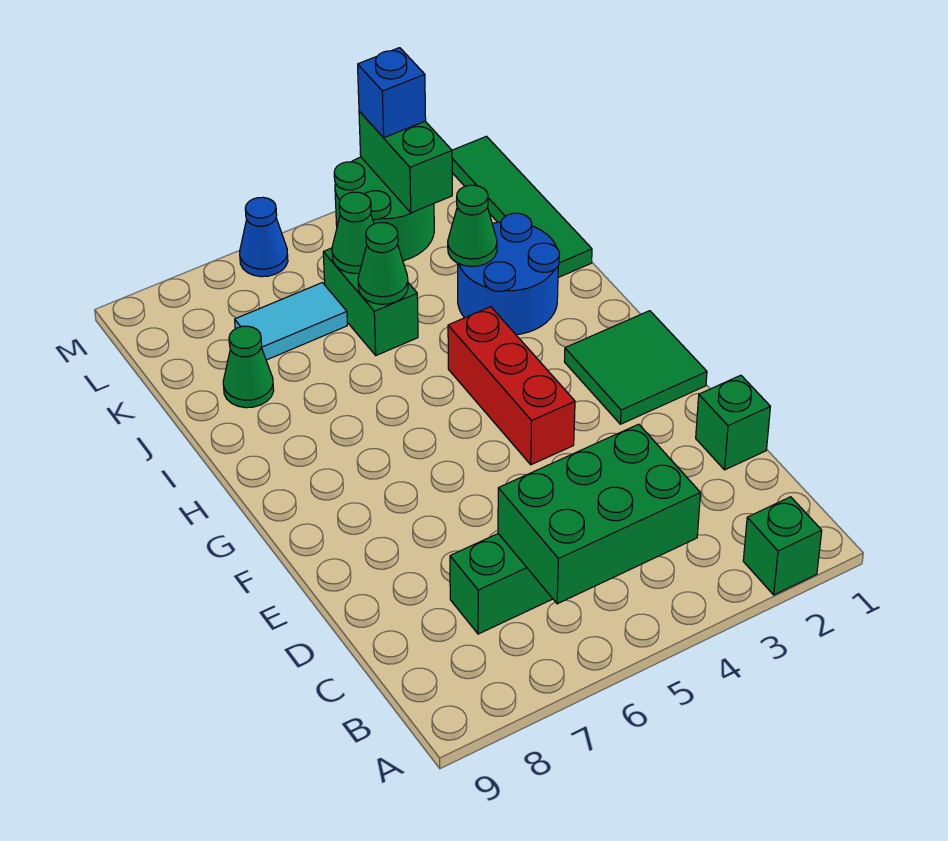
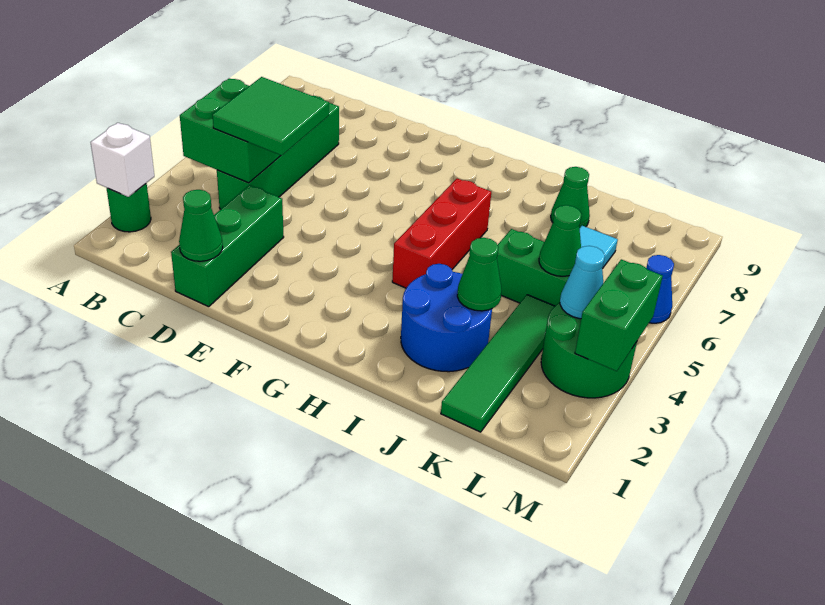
green brick A2 level 1 -> green round brick A2 level 1
none -> white brick A2 level 2
green brick B4:C6 level 2 -> green brick B4:C5 level 2
green brick D1 level 1 -> green brick D1:D3 level 1
green tile F1:G2 level 1 -> green tile C4:D5 level 3
red brick F4:H4 level 1 -> red brick H4:H6 level 1
green tile J1:M1 level 1 -> green tile K1:K4 level 1
green cone J5 level 2 -> green cone D1 level 2
green brick L3:M3 level 2 -> green brick M3:M4 level 2
none -> cyan cone L4 level 2
blue brick M3 level 3 -> none

